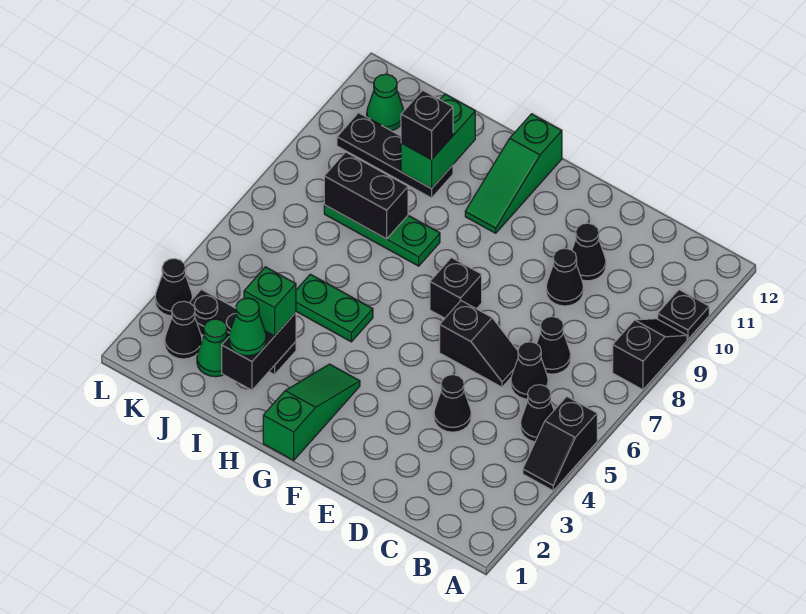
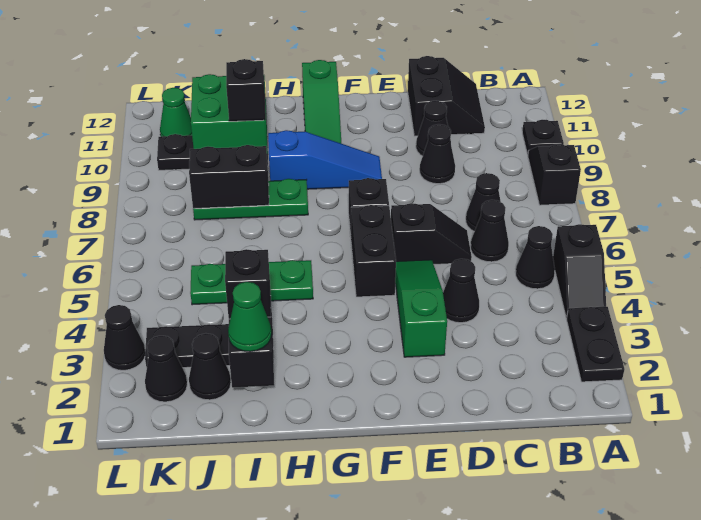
none -> black plate A2:A3 level 1
none -> black slope C11:D12 level 1 top D
none -> black brick F5:F6 level 1
none -> blue slope F9:H9 level 1 top H
green slope G1:G3 level 1 top 1 -> green slope E3:E5 level 1 top 3
green plate H5:I5 level 1 -> green plate H5:J5 level 1
green brick I3 level 3 -> black brick I3 level 3
green brick I10:I11 level 2 -> green brick I10:J11 level 2
green cone J2 level 1 -> black cone J2 level 1

